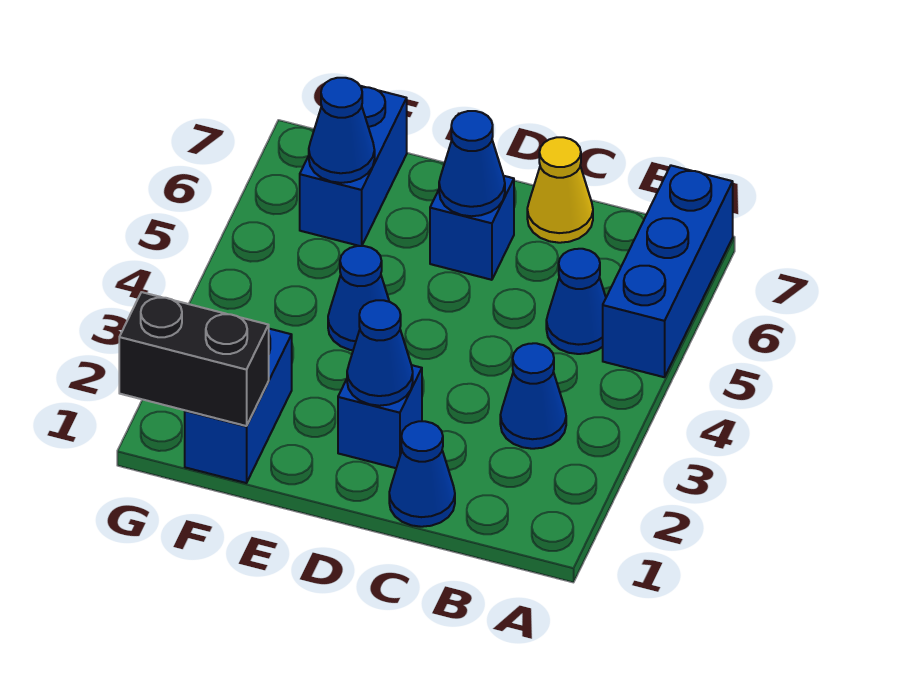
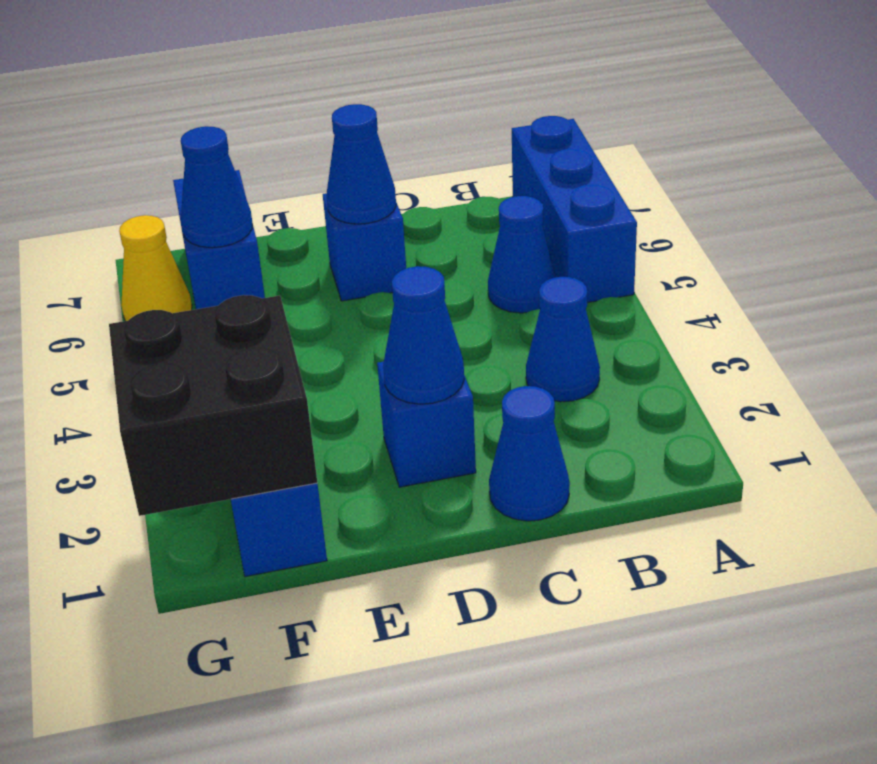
yellow cone C7 level 1 -> yellow cone G6 level 1
blue cone E4 level 1 -> none
black brick F1:G1 level 2 -> black brick F1:G2 level 2

